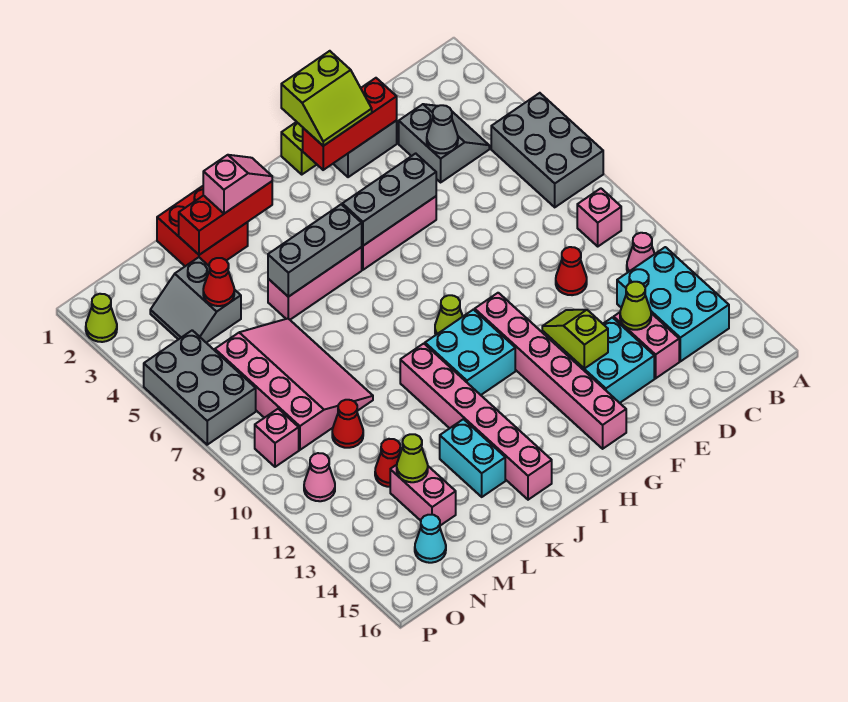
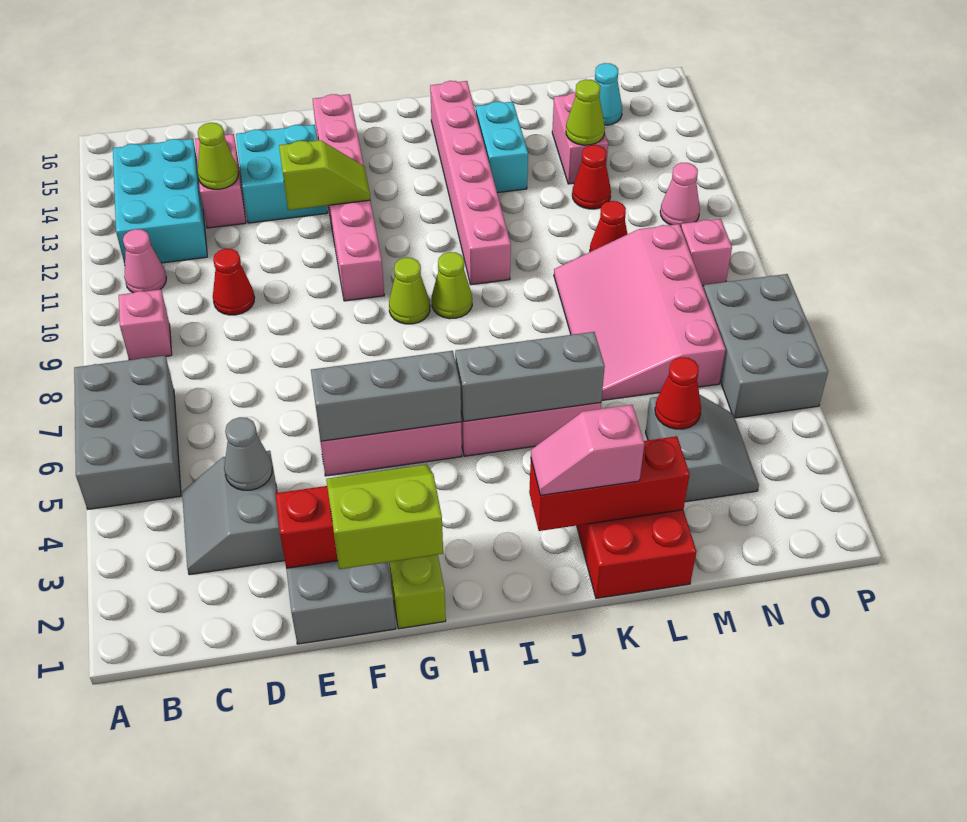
lime slope F12:F13 level 2 top 13 -> lime slope F12:G12 level 2 top F
cyan brick H10:I11 level 1 -> none
lime cone P2 level 1 -> lime cone I9 level 1

